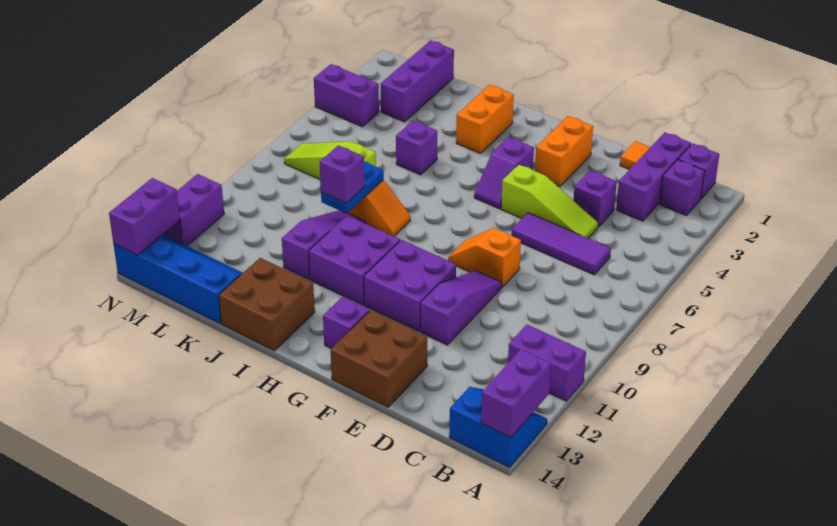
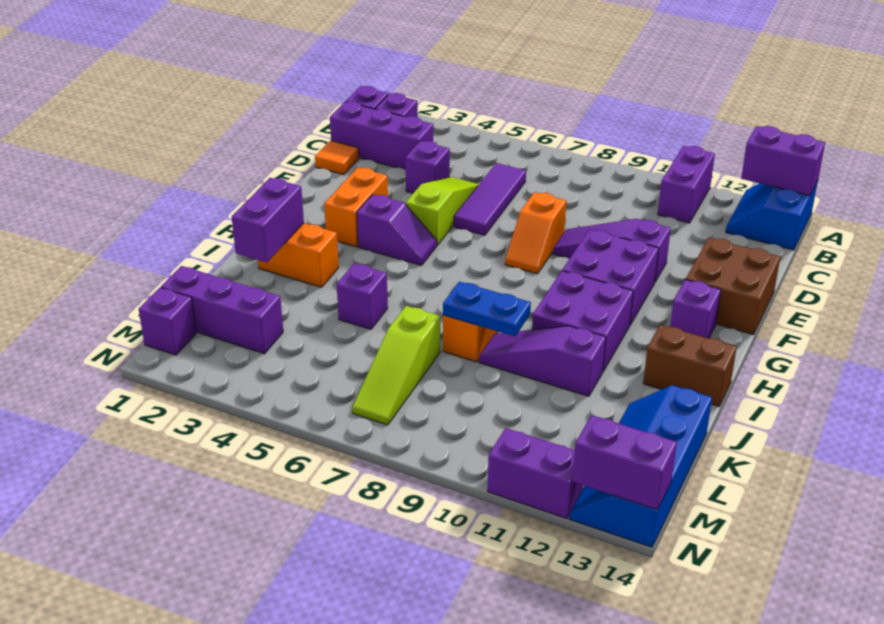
orange brick F2:F3 level 1 -> orange brick F3:G3 level 1
brown brick I13:J14 level 1 -> brown brick I13:I14 level 1
purple brick J9 level 3 -> purple brick M1 level 1
purple brick M4:N4 level 1 -> purple brick I2:J2 level 2

